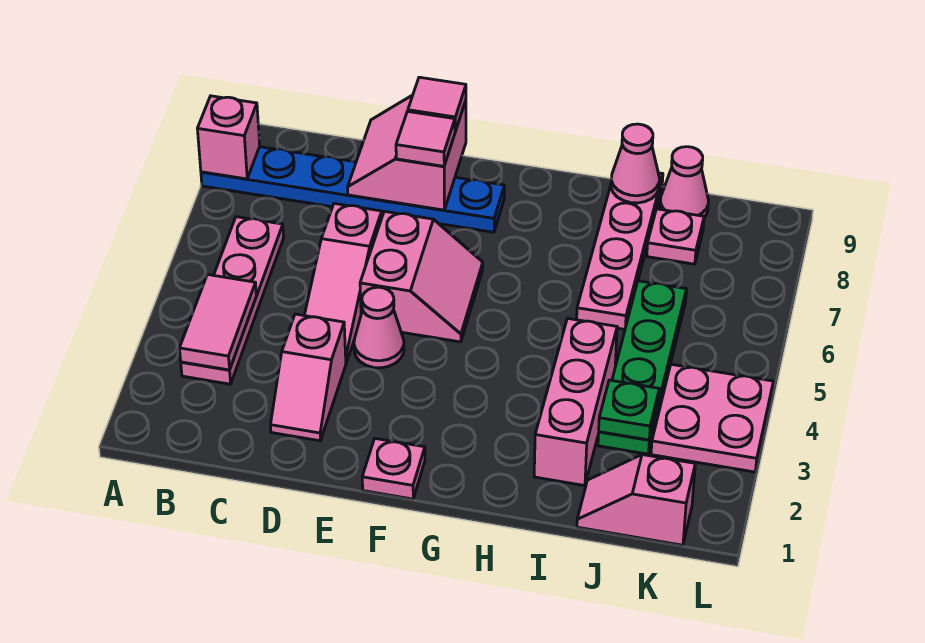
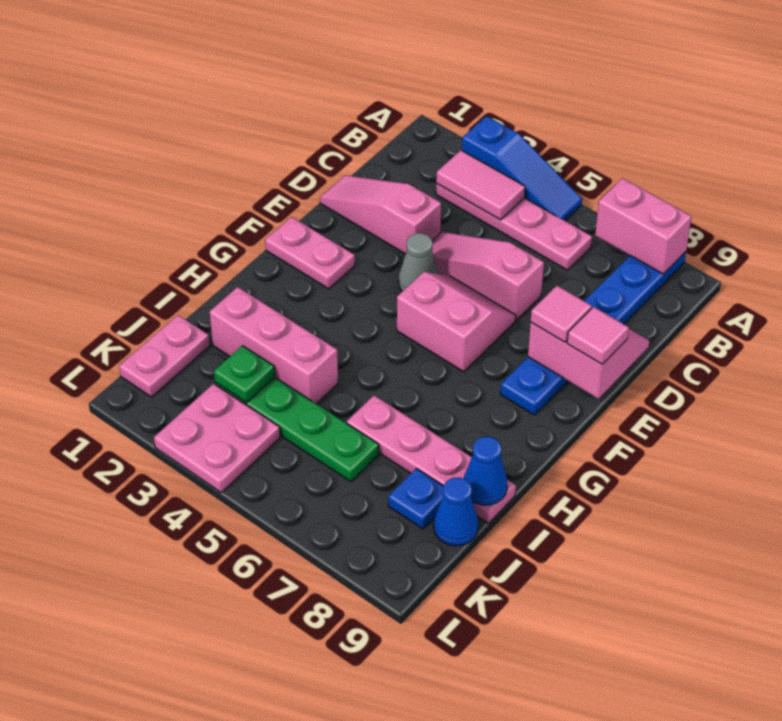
none -> blue slope A3:A5 level 1 top 3
pink brick A8 level 2 -> pink brick A7:A8 level 2
pink slope D2:D3 level 1 top 3 -> pink slope D1:D3 level 1 top 3
pink cone E4 level 1 -> grey cone E4 level 1
pink slope E5:F6 level 1 top E -> pink slope E5:F6 level 1 top F
pink plate F1 level 1 -> pink plate F1:F2 level 1
pink cone I9 level 2 -> blue cone I9 level 2
pink slope J1:K1 level 1 top K -> pink plate J1:K1 level 1
pink plate J8 level 1 -> blue plate J8 level 1
pink cone J9 level 1 -> blue cone J9 level 1

